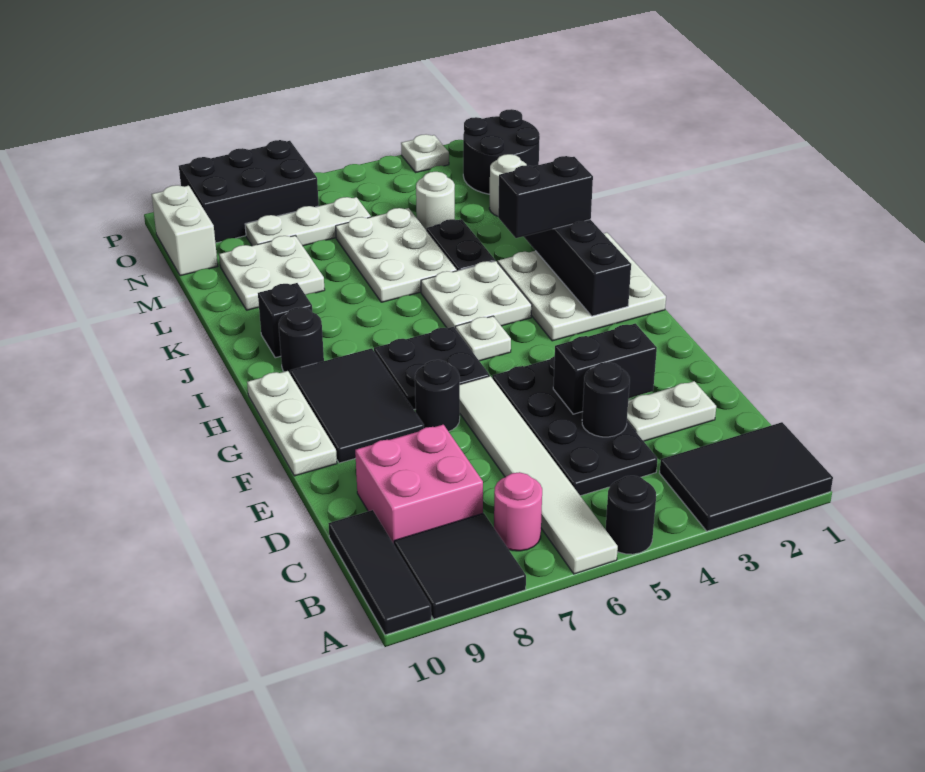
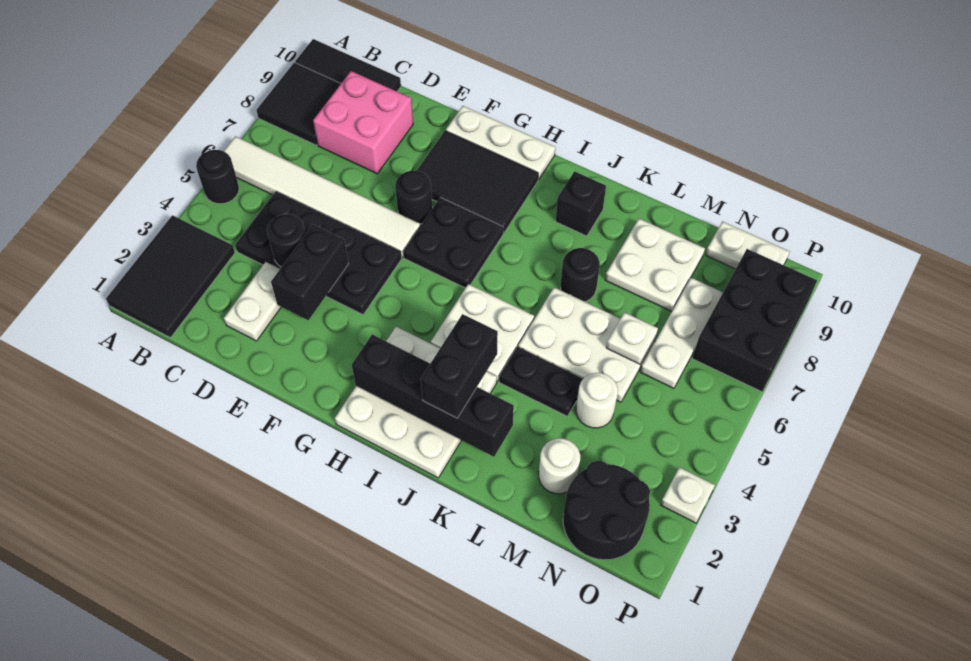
pink round brick B7 level 1 -> none
white plate H5 level 1 -> white plate M6 level 2
black round brick I9 level 1 -> black round brick K7 level 1
white brick N10:O10 level 1 -> white plate N10:O10 level 1

